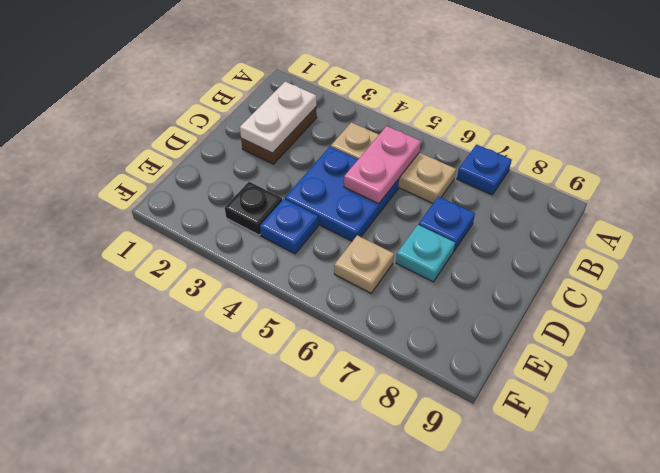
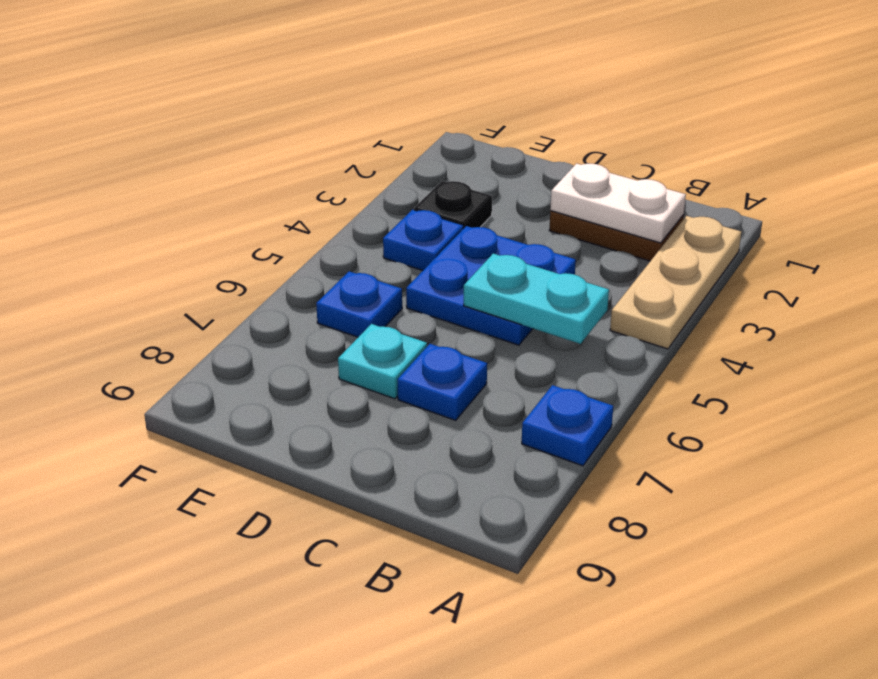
tan plate B4:B6 level 1 -> tan plate A2:A4 level 1
pink plate B5:C5 level 2 -> cyan plate B5:C5 level 2
tan plate E6 level 1 -> blue plate E6 level 1

